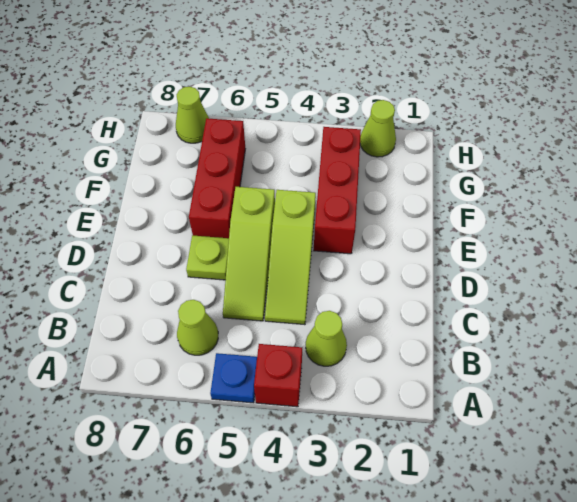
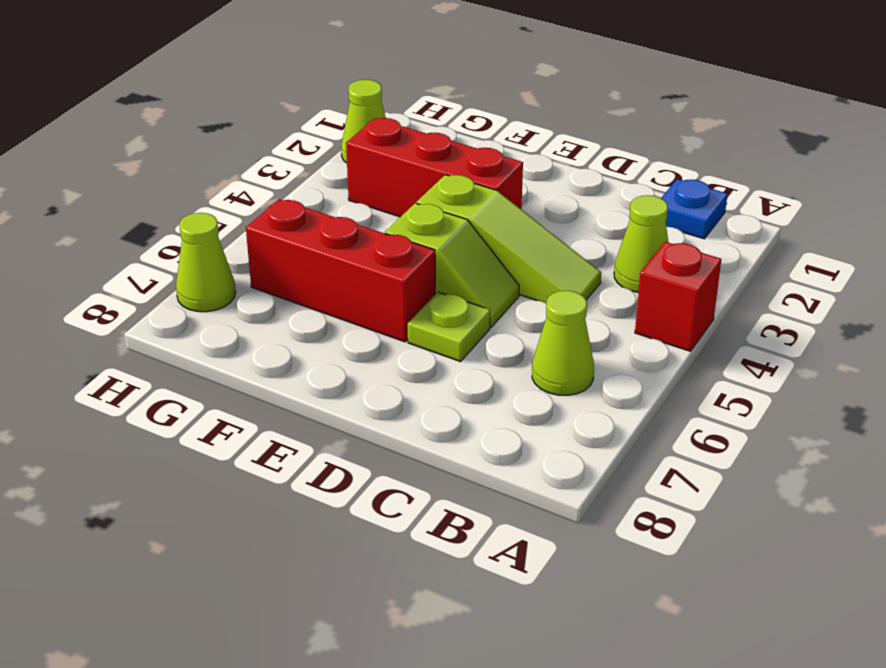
blue plate A5 level 1 -> blue plate B1 level 1
lime slope C5:E5 level 1 top E -> lime slope D5:E5 level 1 top E

